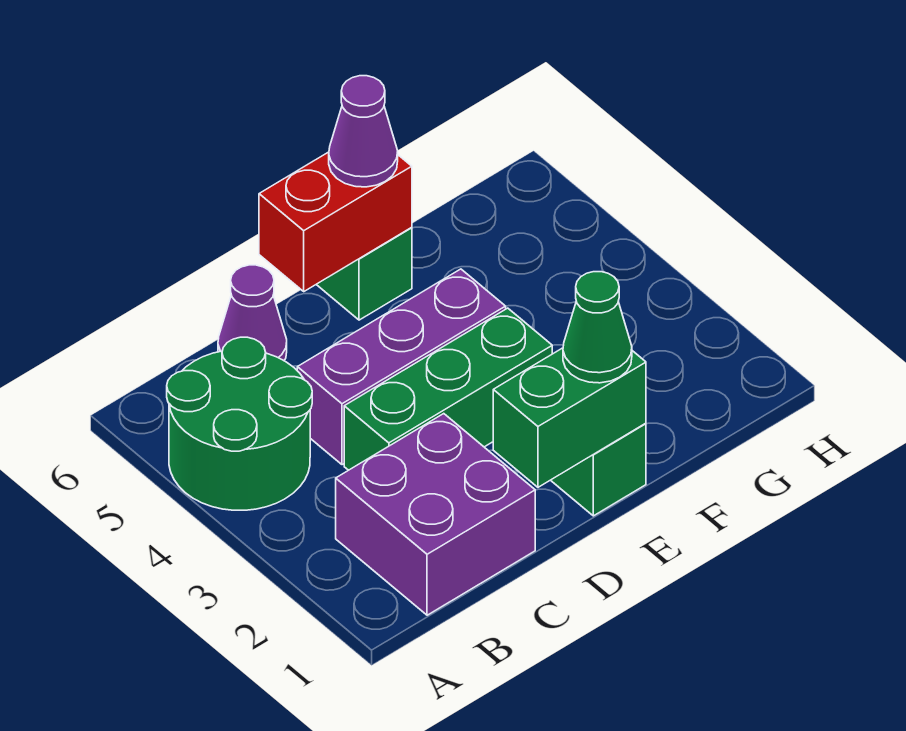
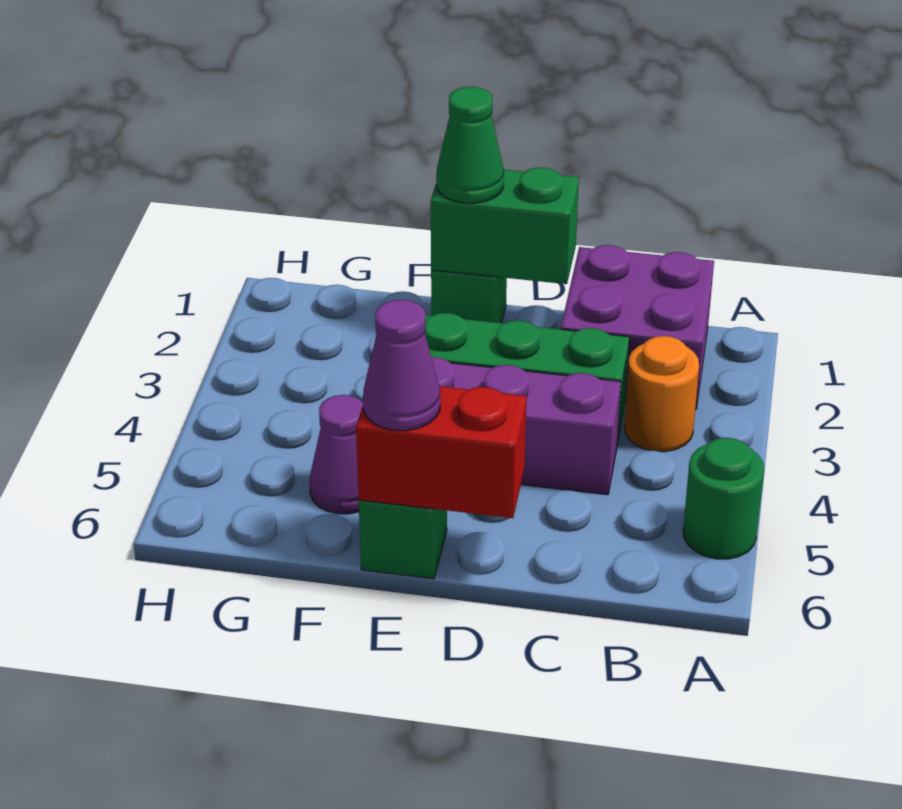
green round brick A4:B5 level 1 -> green round brick A5 level 1
none -> orange round brick B3 level 1
purple cone C6 level 1 -> purple cone F5 level 1

